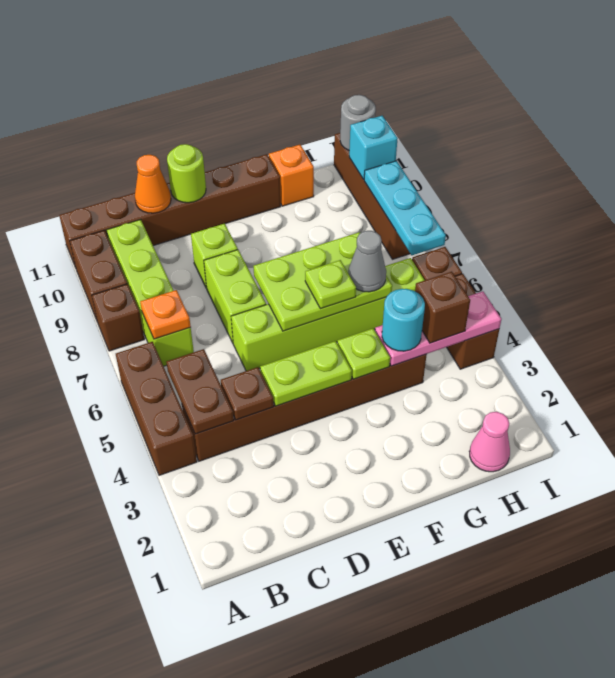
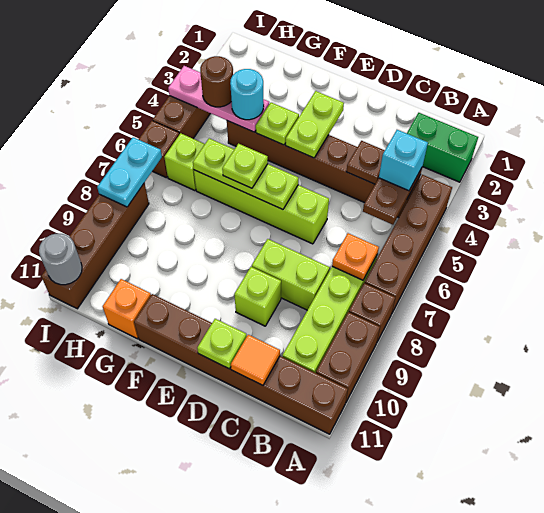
none -> green brick A2:B2 level 1
brown brick A4:A6 level 1 -> brown brick A4:A7 level 1
orange cone C11 level 2 -> orange tile C11 level 2
lime plate D4:E4 level 2 -> lime plate E3:E4 level 2
lime brick D7:D8 level 1 -> lime brick C8:D8 level 1
lime round brick D11 level 2 -> lime plate D11 level 2
lime plate E6:G7 level 2 -> lime plate E6:G6 level 2
grey cone G6 level 3 -> none
pink cone H1 level 1 -> none
brown brick H4 level 3 -> brown round brick H4 level 3
cyan plate I7:I9 level 2 -> cyan plate I7:I8 level 2
cyan brick I10 level 2 -> cyan brick B4 level 3

